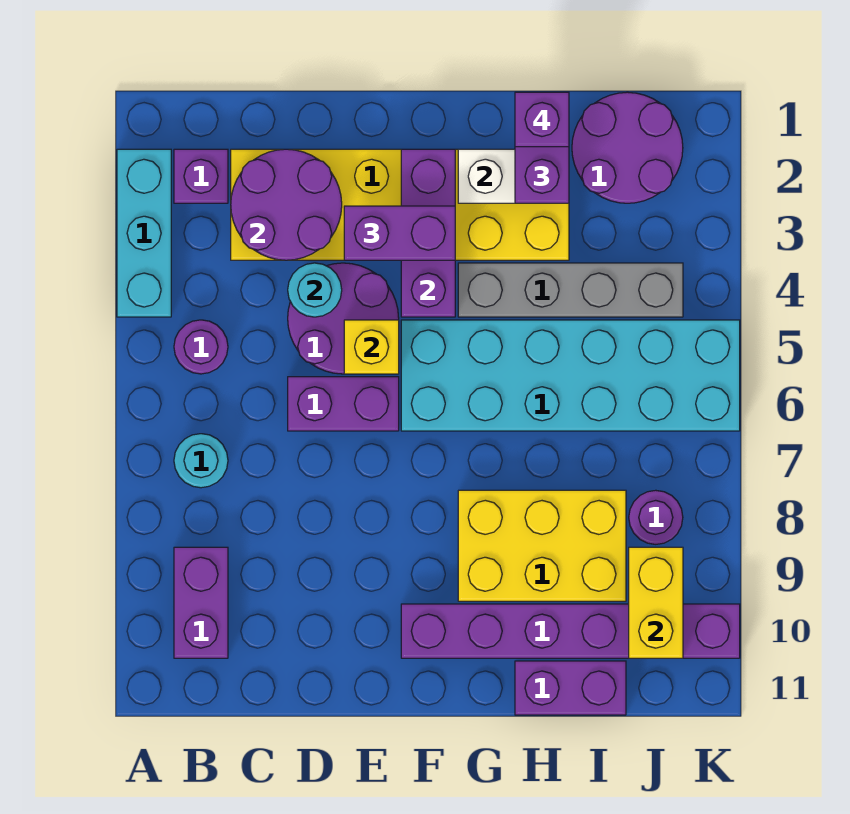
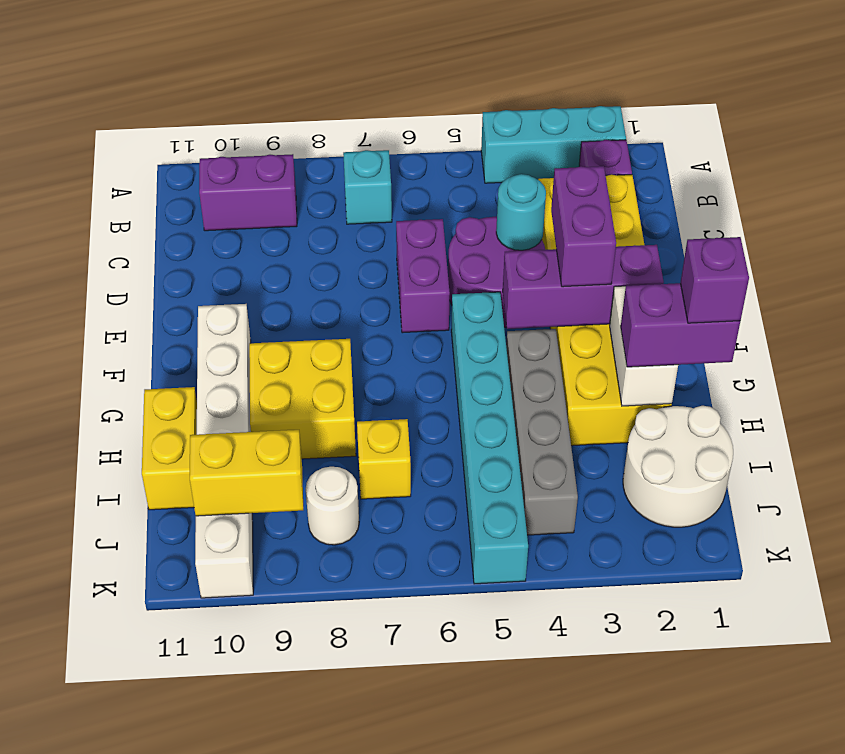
purple round brick B5 level 1 -> none
cyan round brick B7 level 1 -> cyan brick B7 level 1
purple round brick C2:D3 level 2 -> none
yellow brick E5 level 2 -> yellow brick I7 level 1
cyan brick F5:K6 level 1 -> cyan brick F5:K5 level 1
purple brick F10:K10 level 1 -> white brick F10:K10 level 1
yellow brick G8:I9 level 1 -> yellow brick G8:H9 level 1
purple brick H11:I11 level 1 -> yellow brick H11:I11 level 1
purple round brick I1:J2 level 1 -> white round brick I1:J2 level 1
purple round brick J8 level 1 -> white round brick J8 level 1

